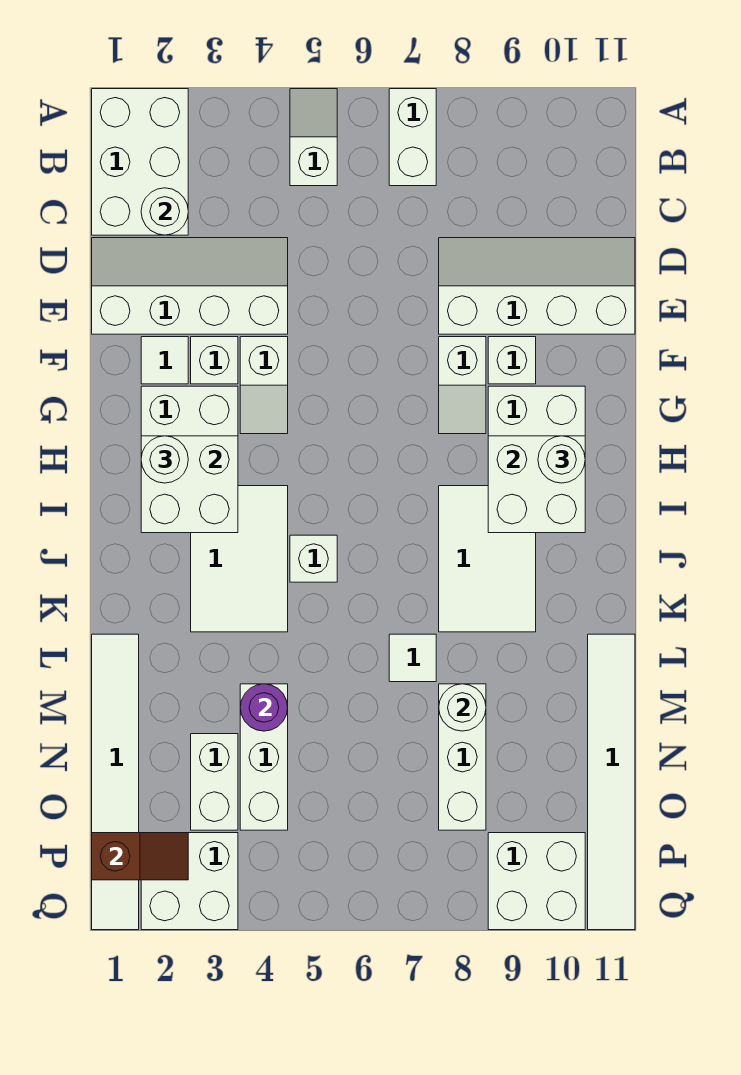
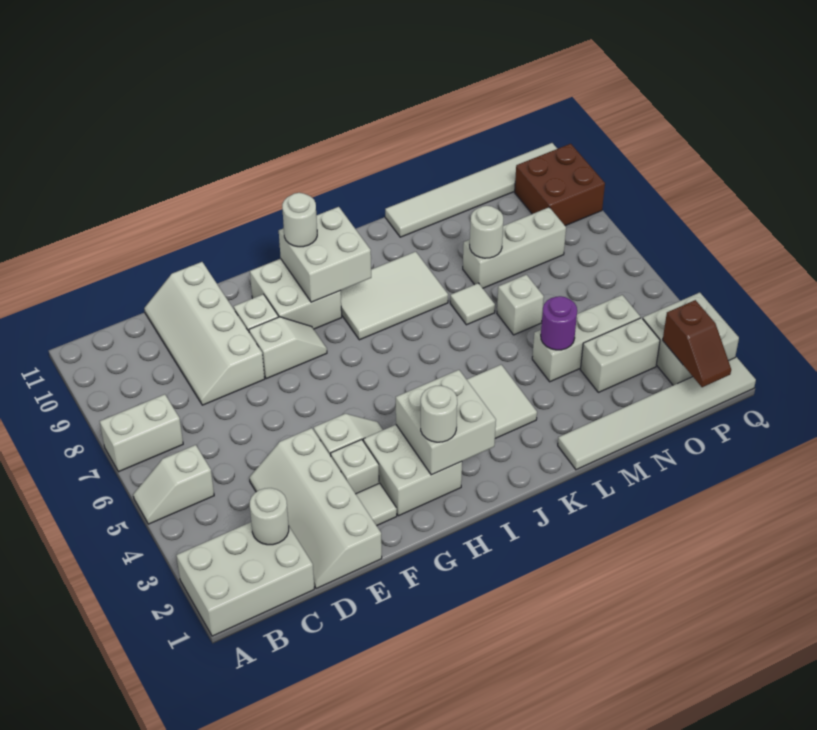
white brick J5 level 1 -> white brick M6 level 1
brown slope P1:P2 level 2 top 1 -> brown slope P1:P2 level 2 top 2
white brick P9:Q10 level 1 -> brown brick P9:Q10 level 1

